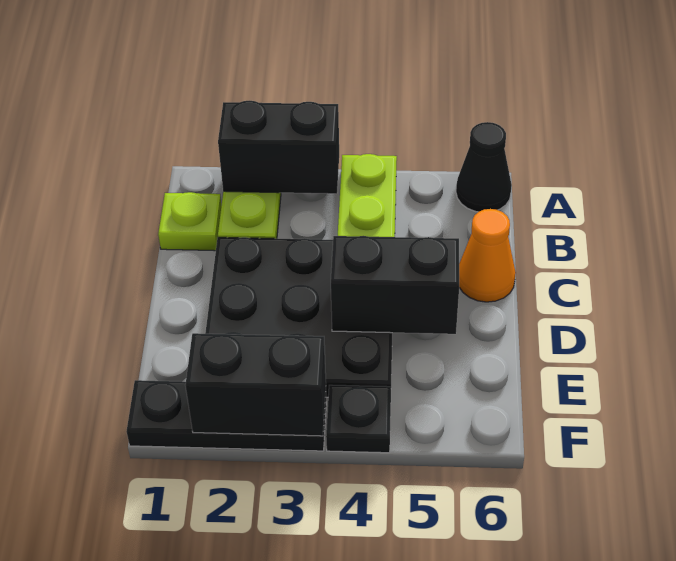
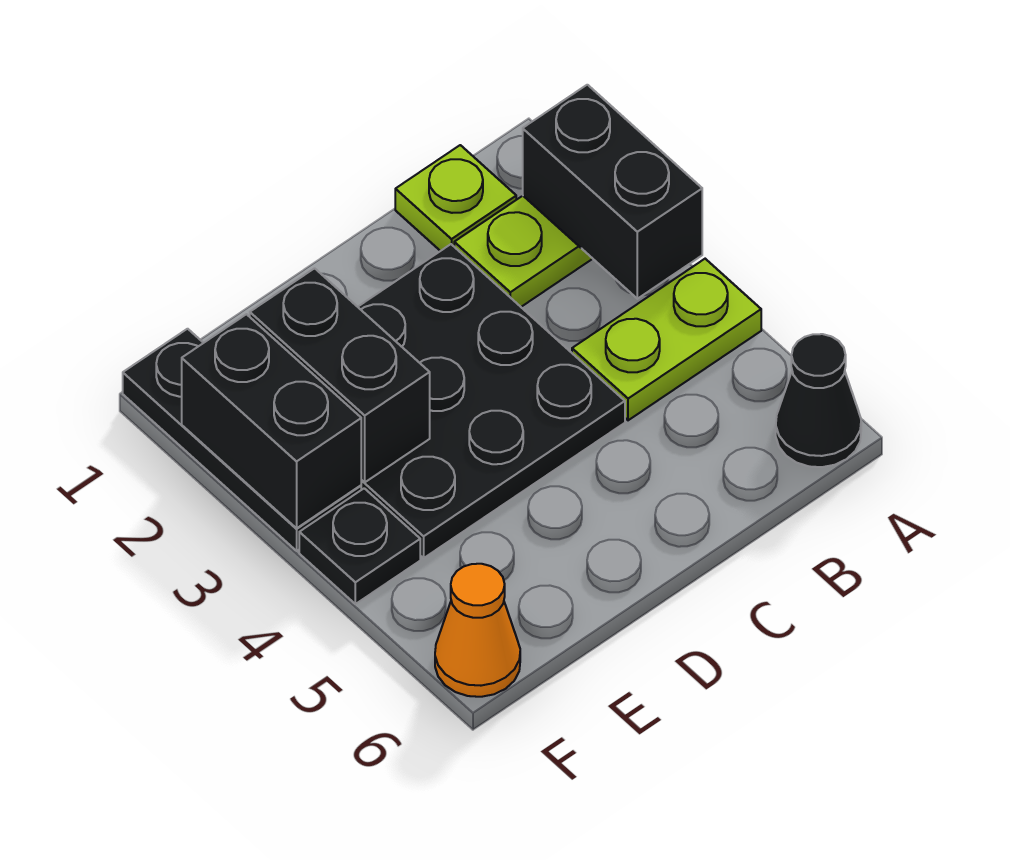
orange cone C6 level 1 -> orange cone F6 level 1
black brick D4:D5 level 2 -> black brick E2:E3 level 2

